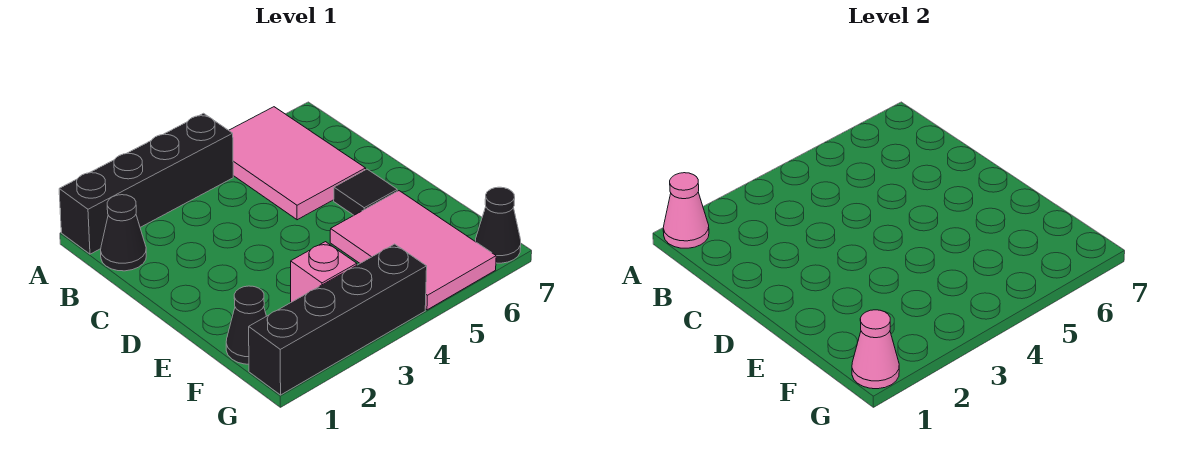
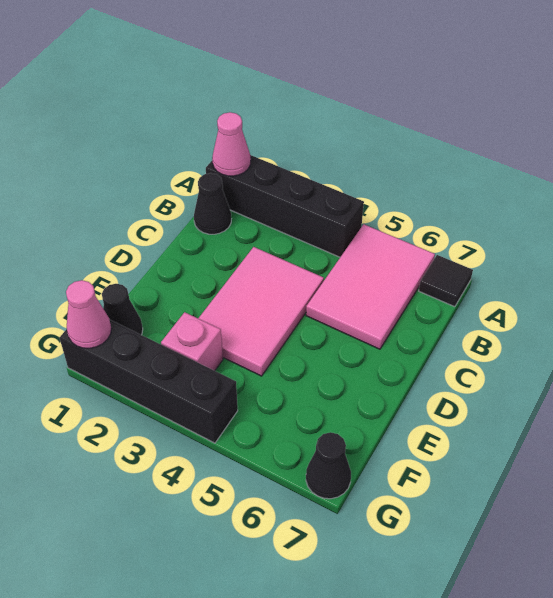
black tile D6 level 1 -> black tile A7 level 1
pink tile E5:G6 level 1 -> pink tile C3:E4 level 1

